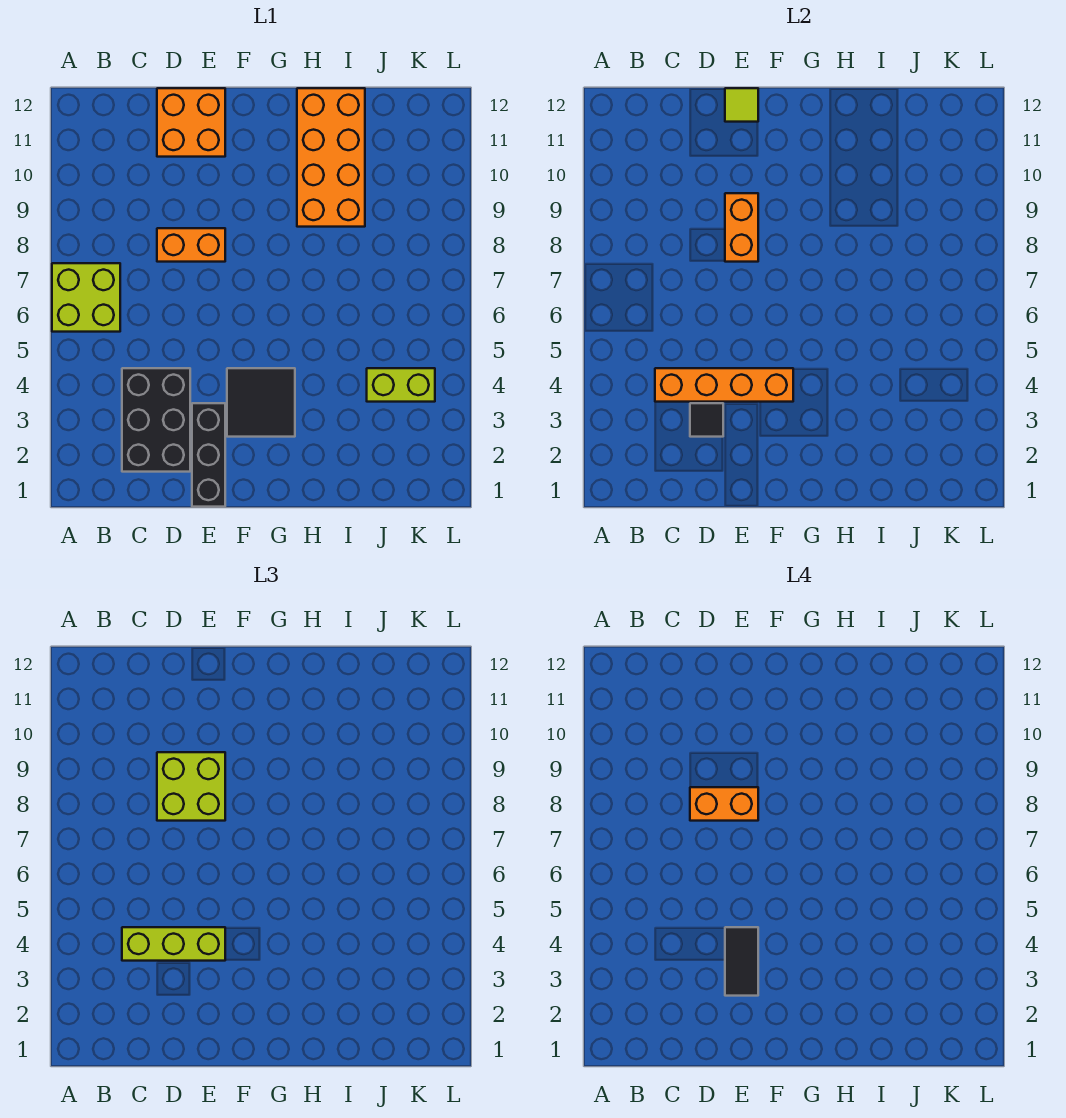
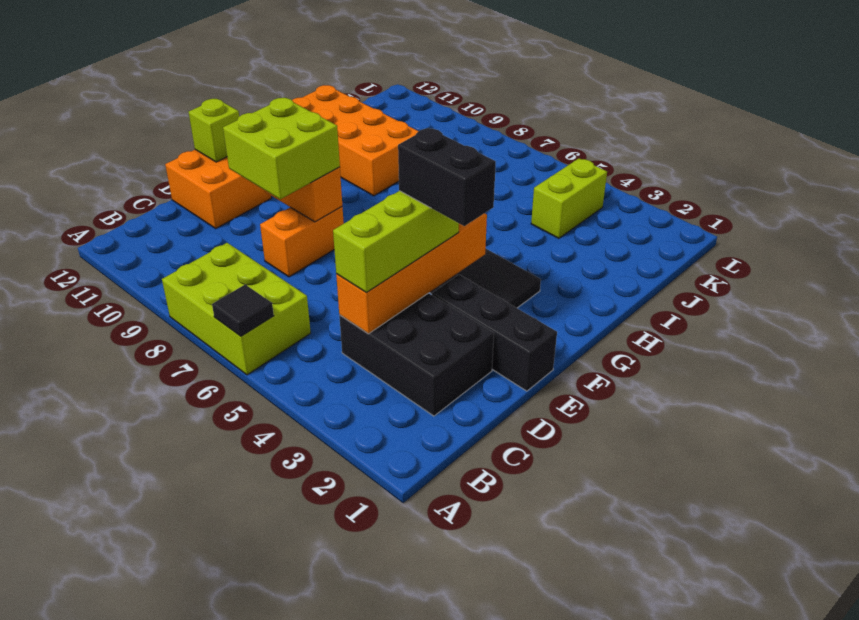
lime brick A6:B7 level 1 -> lime brick A6:B8 level 1
black tile D3 level 2 -> black tile A6 level 2
orange brick D8:E8 level 4 -> none
black tile E3:E4 level 4 -> black brick E3:E4 level 4
lime tile E12 level 2 -> lime brick E12 level 2

